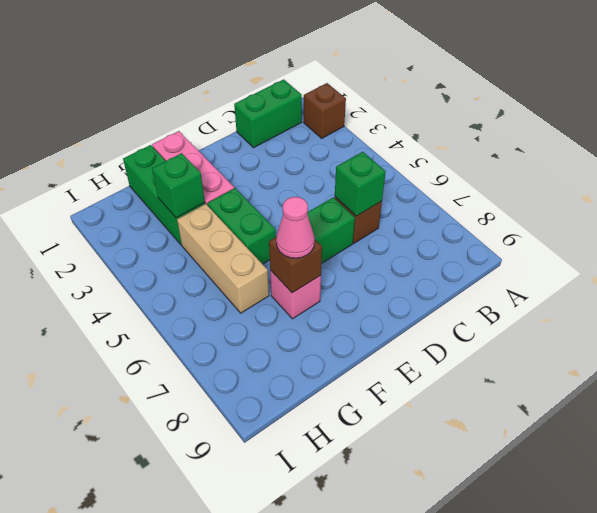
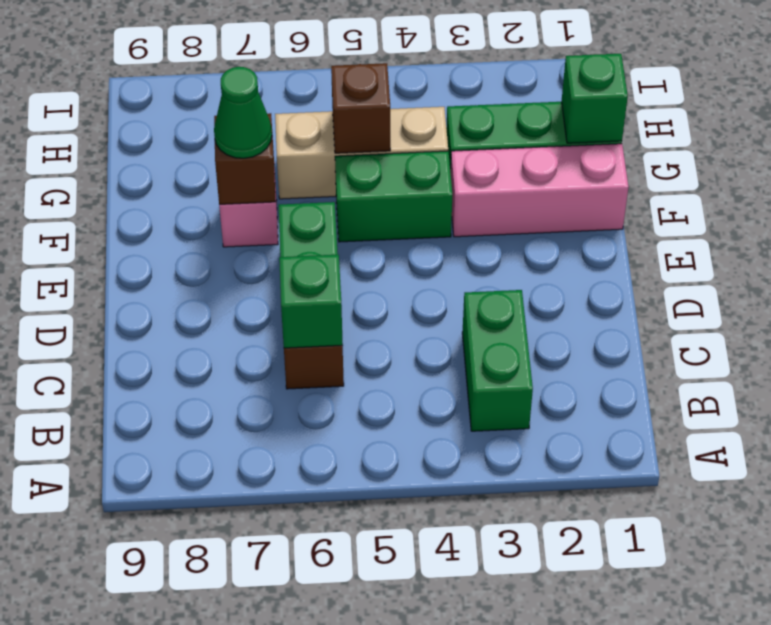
brown brick A2 level 1 -> brown brick G5 level 2
green brick B1:C1 level 1 -> green brick B3:C3 level 1
pink cone F7 level 3 -> green cone F7 level 3
green brick G3 level 2 -> green brick G1 level 2

